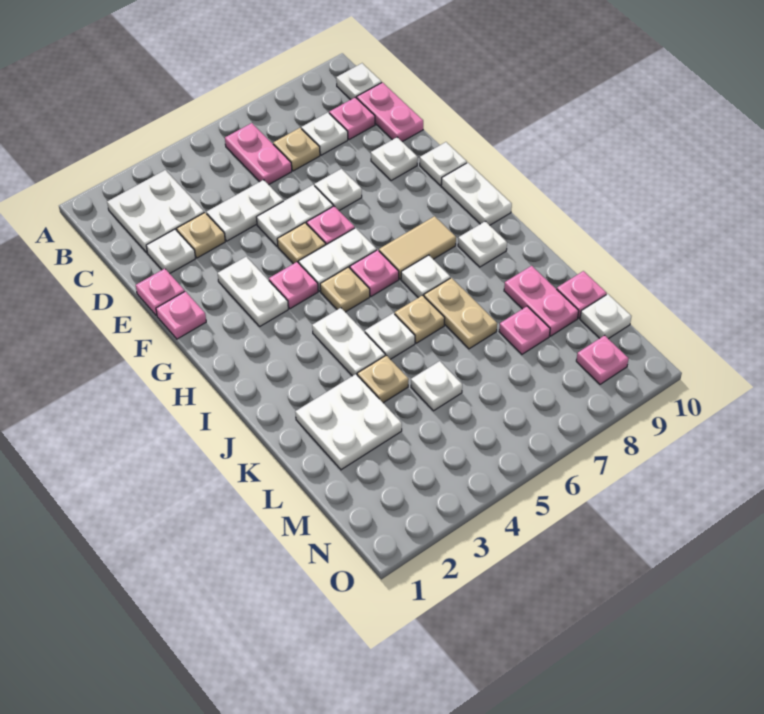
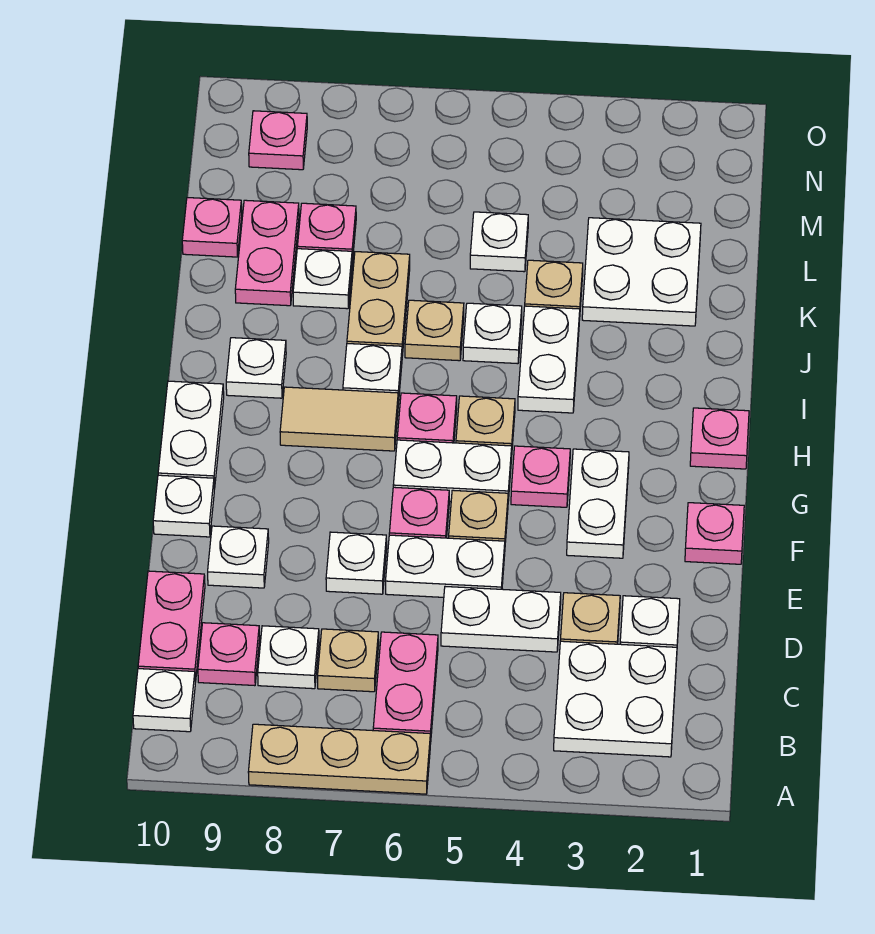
none -> tan plate A6:A8 level 1
pink plate E1 level 1 -> pink plate H1 level 1
white plate M10 level 1 -> white plate K8 level 1

